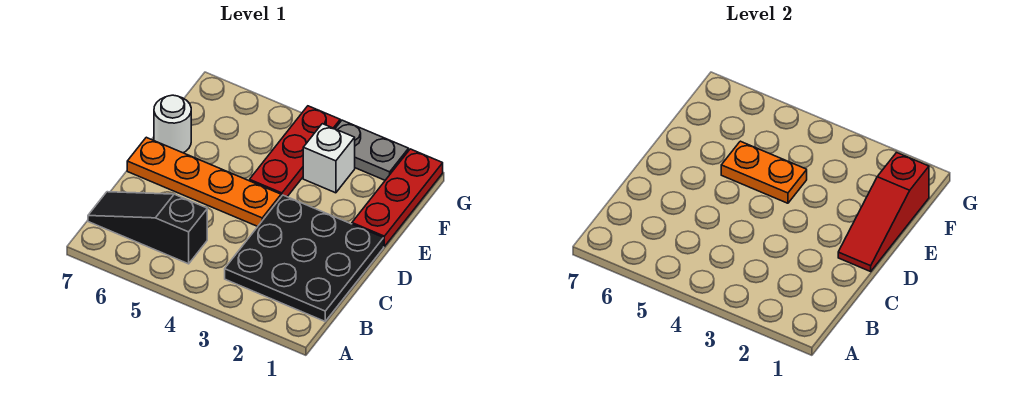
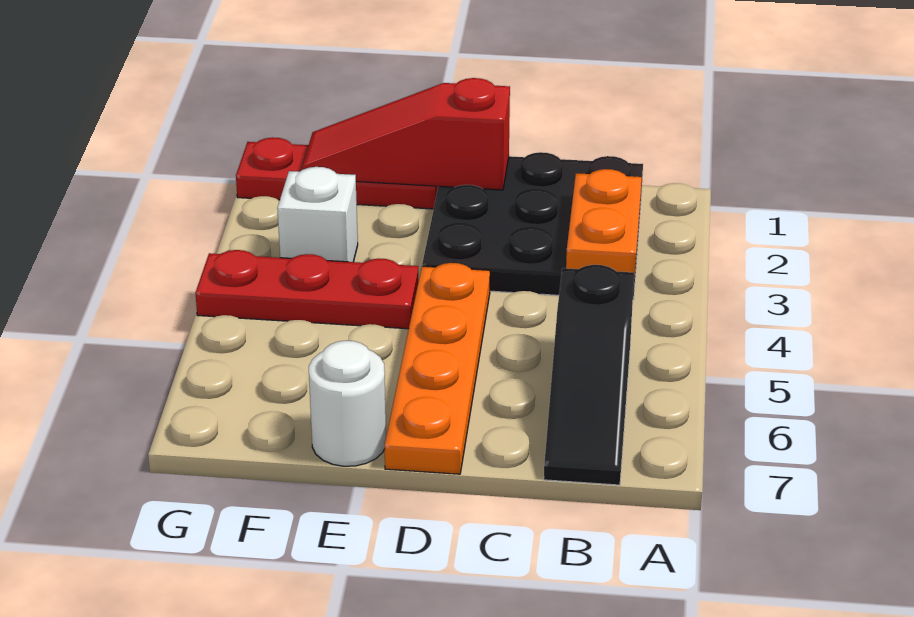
red slope D1:F1 level 2 top F -> red slope D1:F1 level 2 top D
orange plate E4:E5 level 2 -> orange plate B2:B3 level 2
grey plate G2:G3 level 1 -> none

